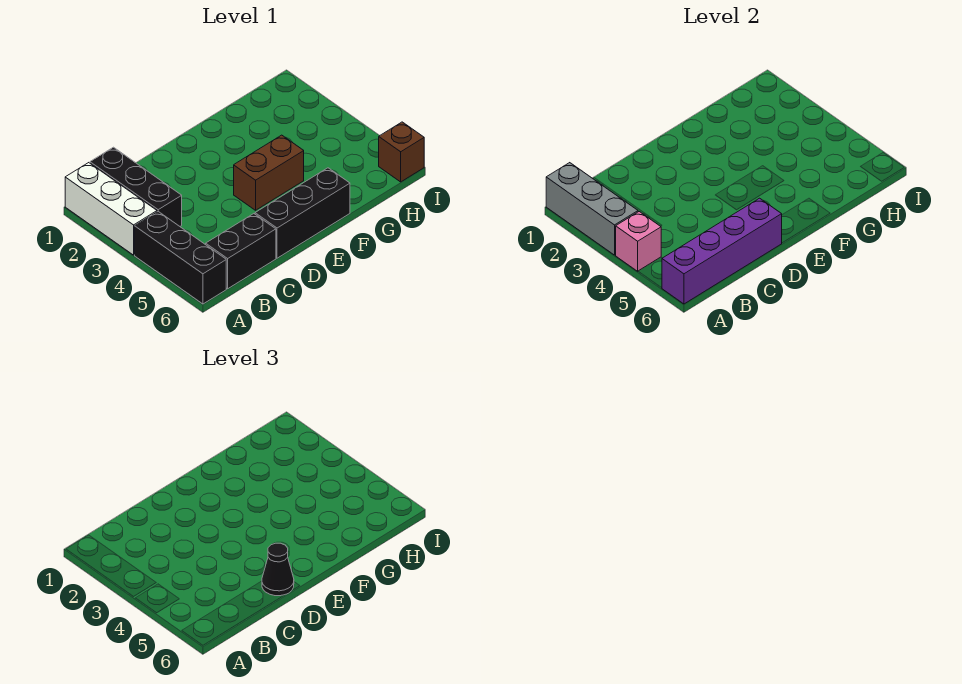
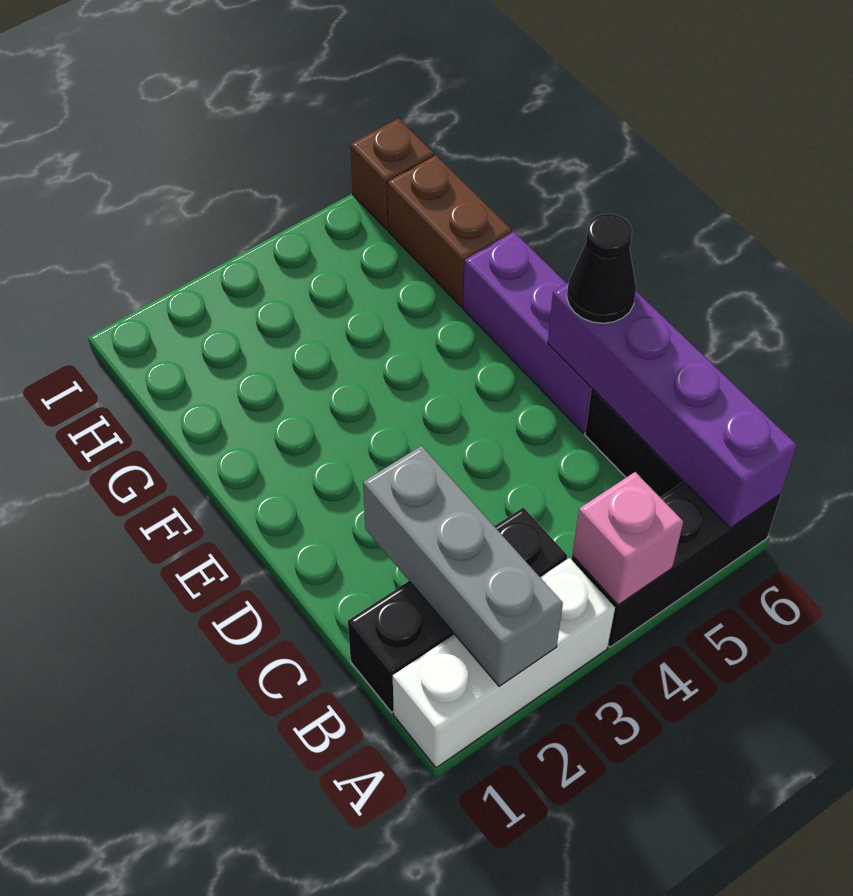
grey brick A1:A3 level 2 -> grey brick A2:C2 level 2
black brick D6:F6 level 1 -> purple brick D6:F6 level 1
brown brick E4:F4 level 1 -> brown brick G6:H6 level 1

